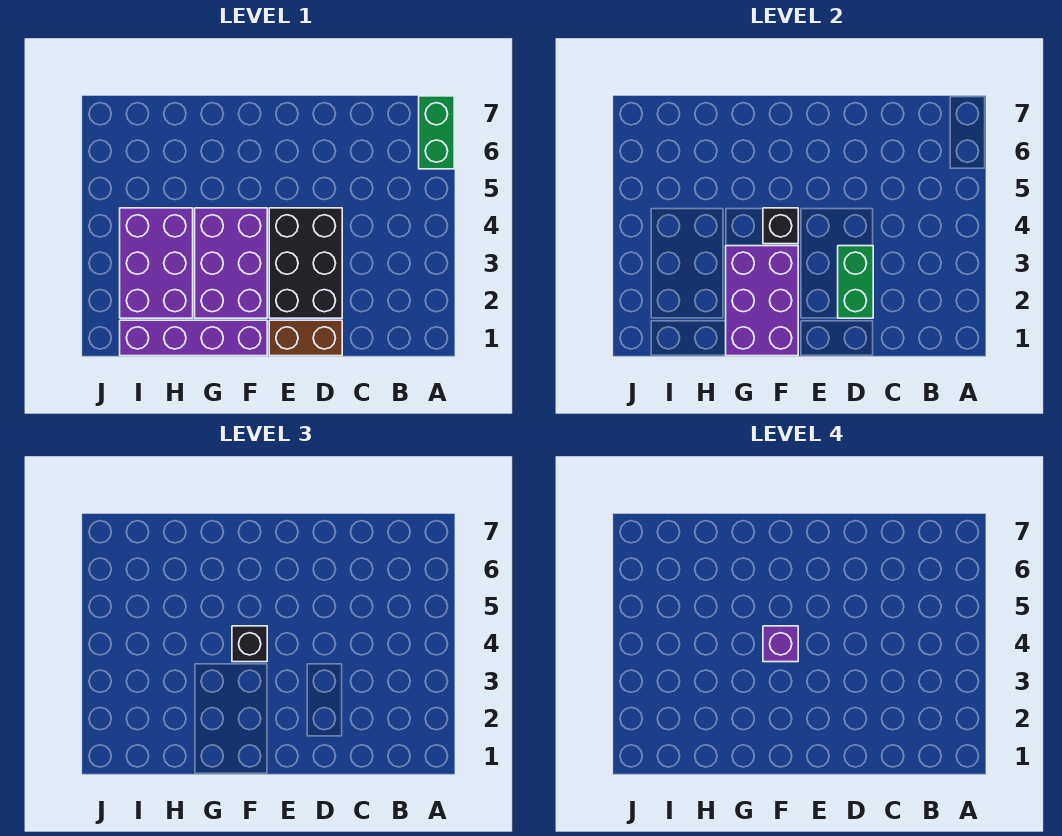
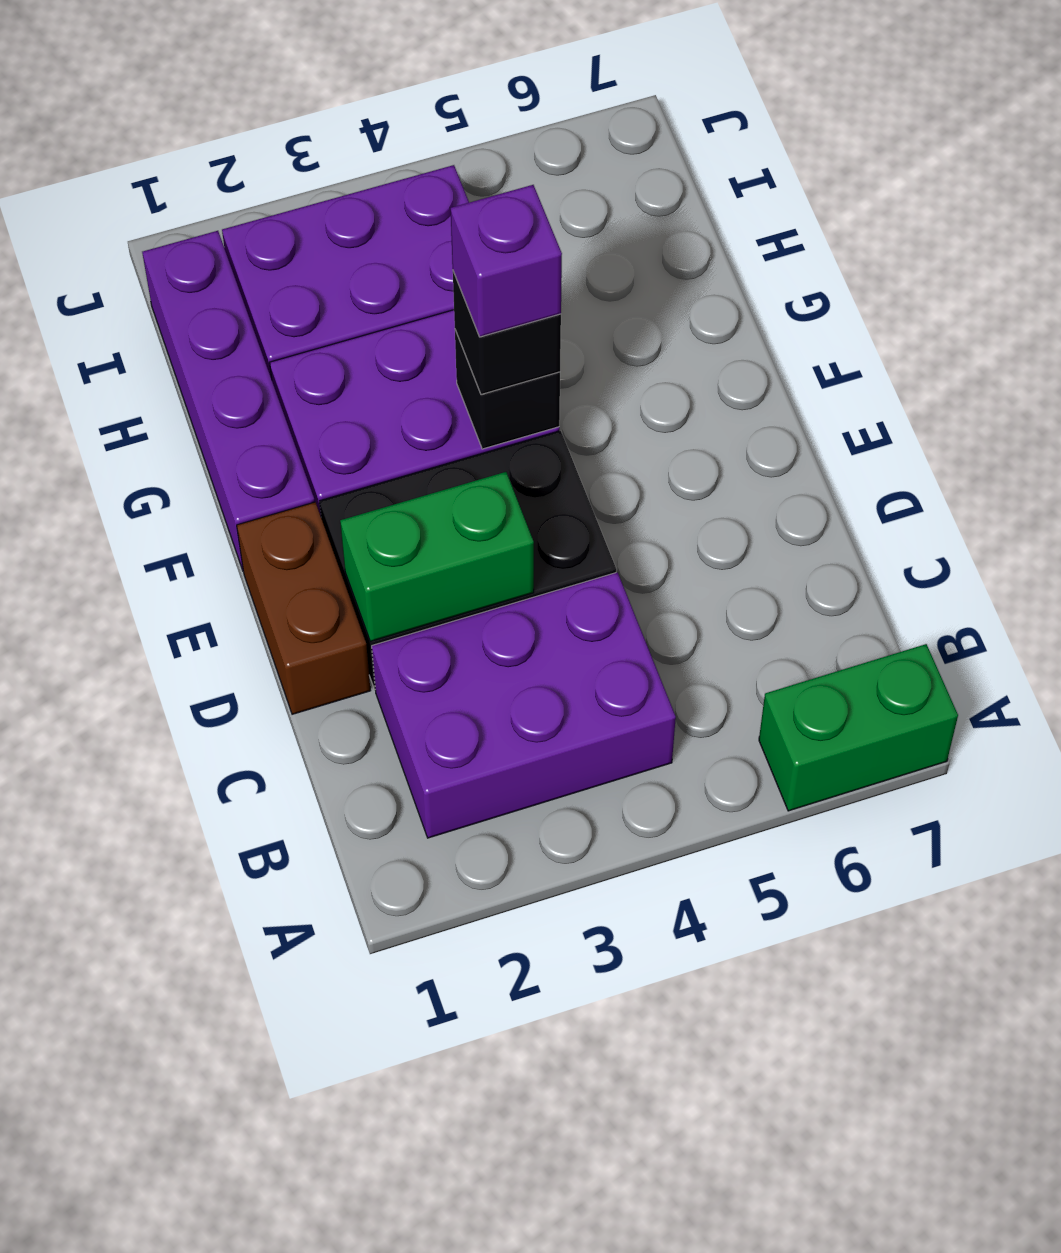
purple brick F1:G3 level 2 -> purple brick B2:C4 level 1

